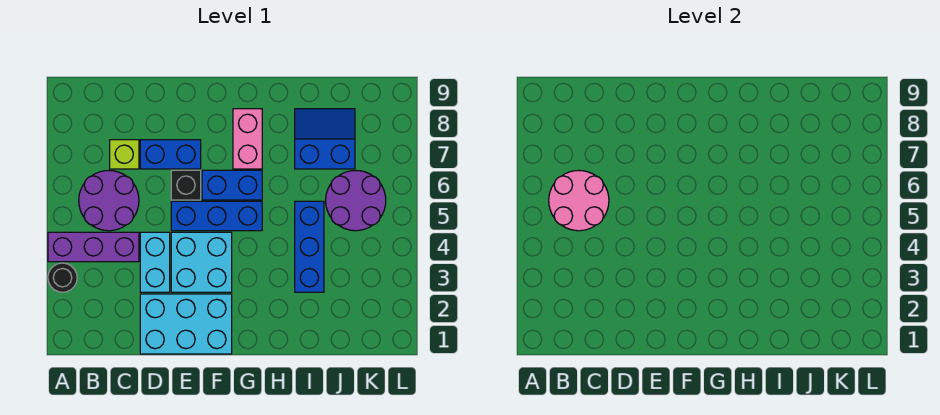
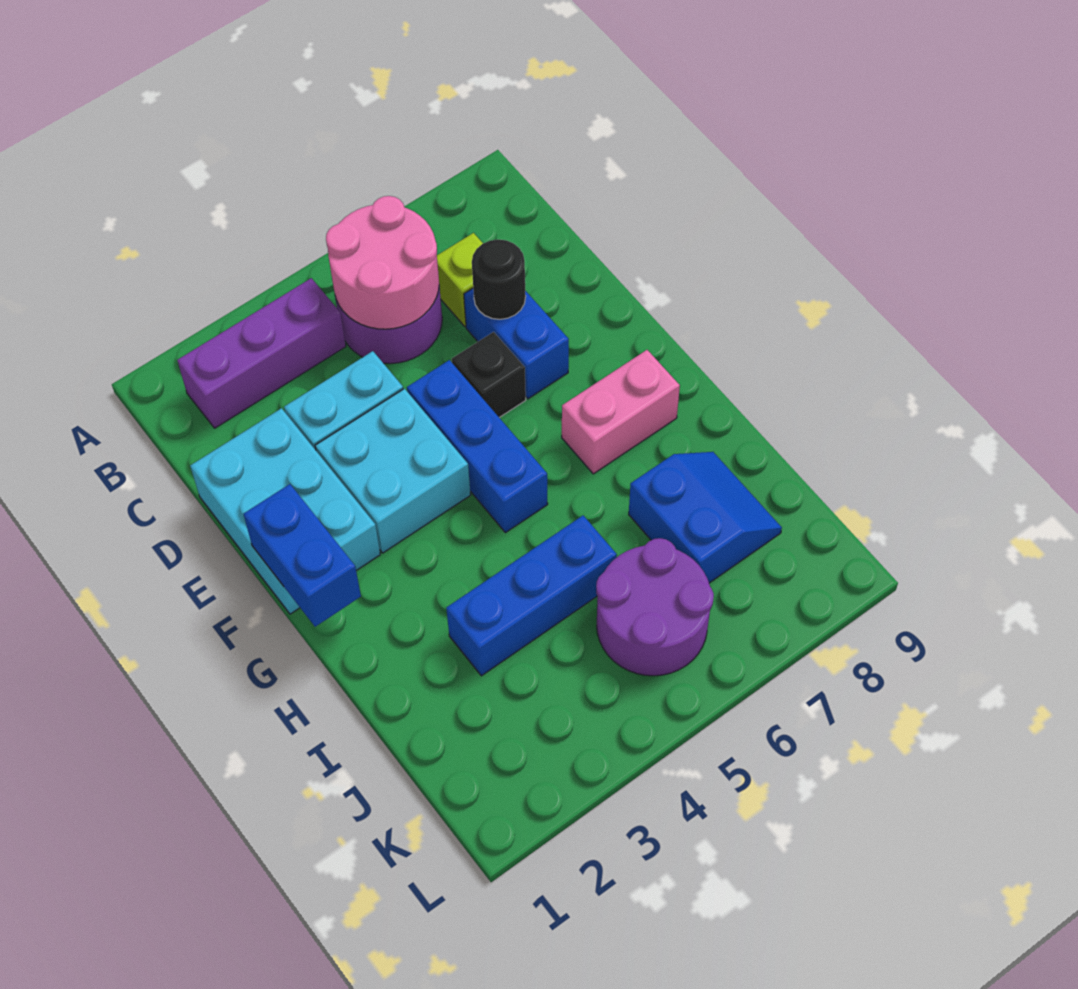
black round brick A3 level 1 -> black round brick D7 level 2
purple brick A4:C4 level 1 -> purple brick B2:B4 level 1
blue brick F6:G6 level 1 -> blue brick F1:G1 level 2

